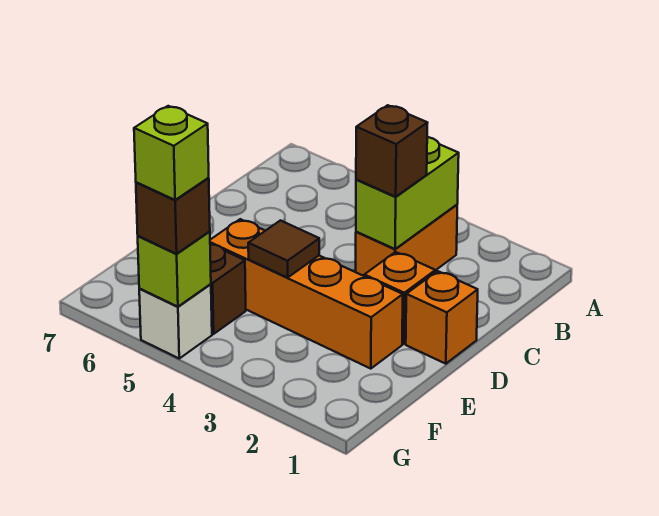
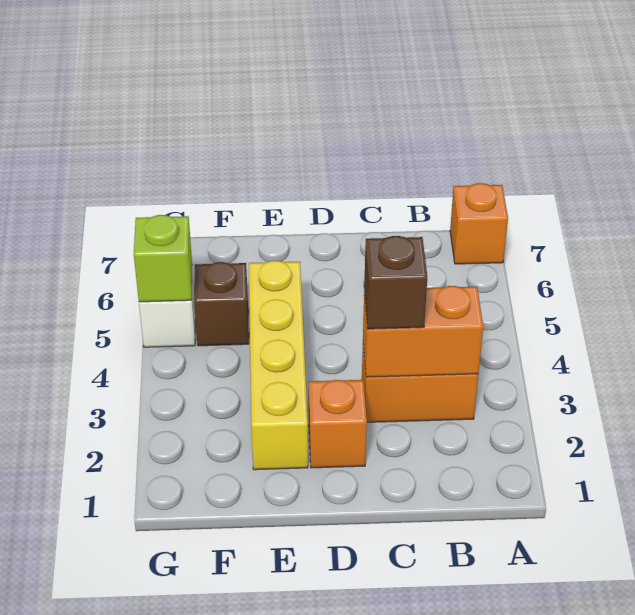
lime brick B3:C3 level 2 -> orange brick B3:C3 level 2
orange brick D1 level 1 -> orange brick A7 level 1
orange brick E2:E5 level 1 -> yellow brick E2:E5 level 1
brown tile E4 level 2 -> none
brown brick G5 level 3 -> none
lime brick G5 level 4 -> none

